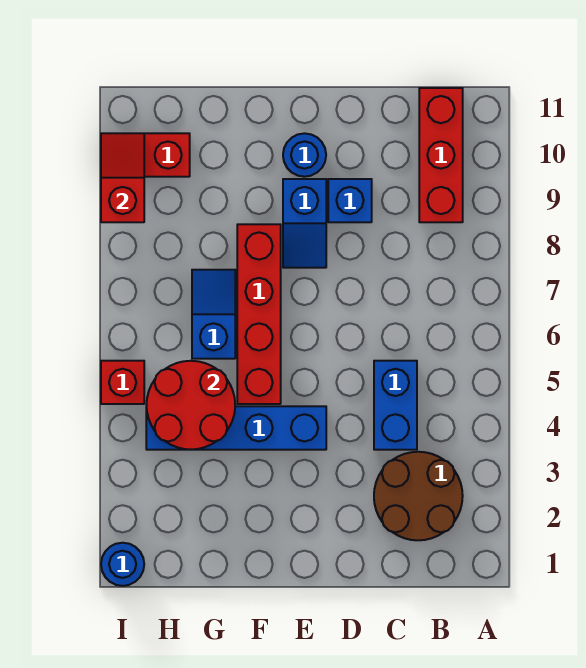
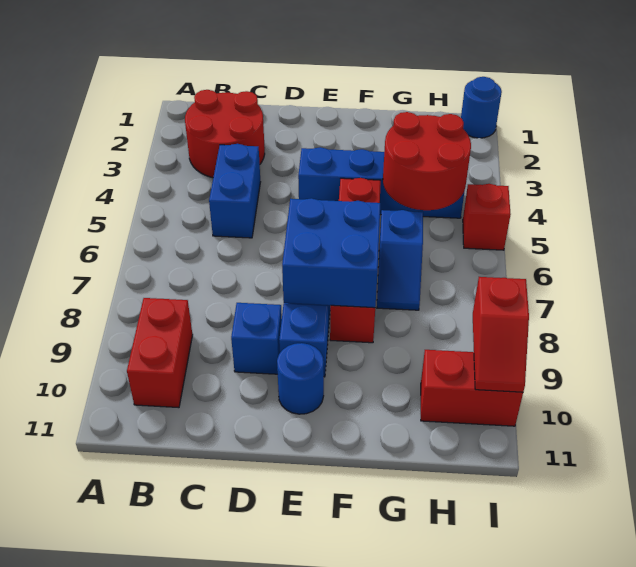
brown round brick B2:C3 level 1 -> red round brick B2:C3 level 1
red brick B9:B11 level 1 -> red brick B9:B10 level 1
none -> blue brick E7:F8 level 2

